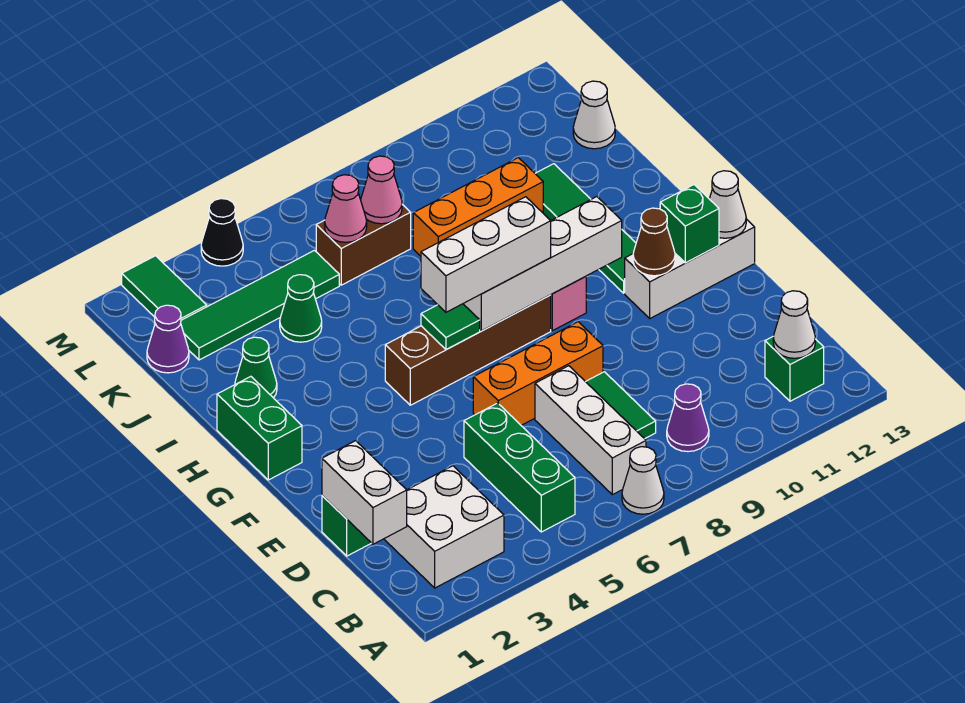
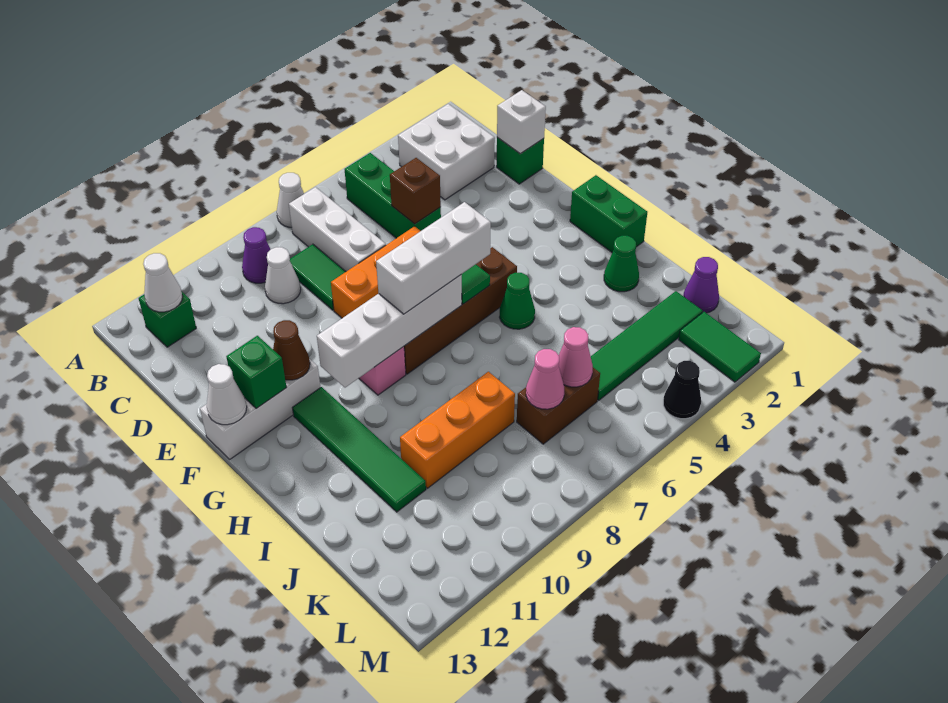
white brick C1:D1 level 2 -> white brick D1 level 2
none -> brown brick D5 level 2
green cone J4 level 1 -> green cone H5 level 1
white cone K13 level 1 -> white cone C9 level 1

